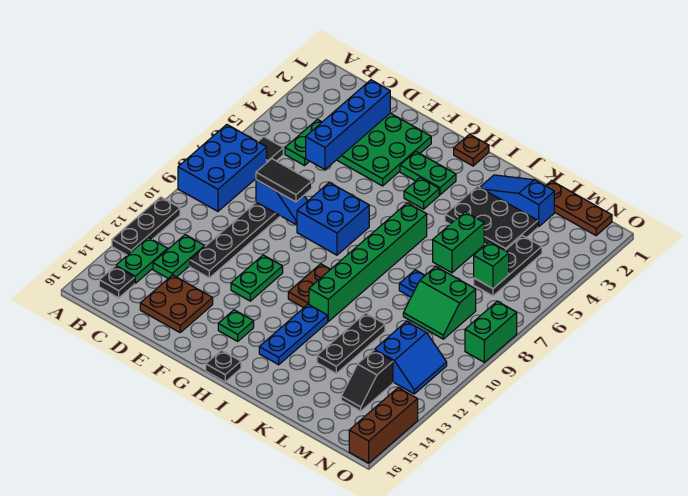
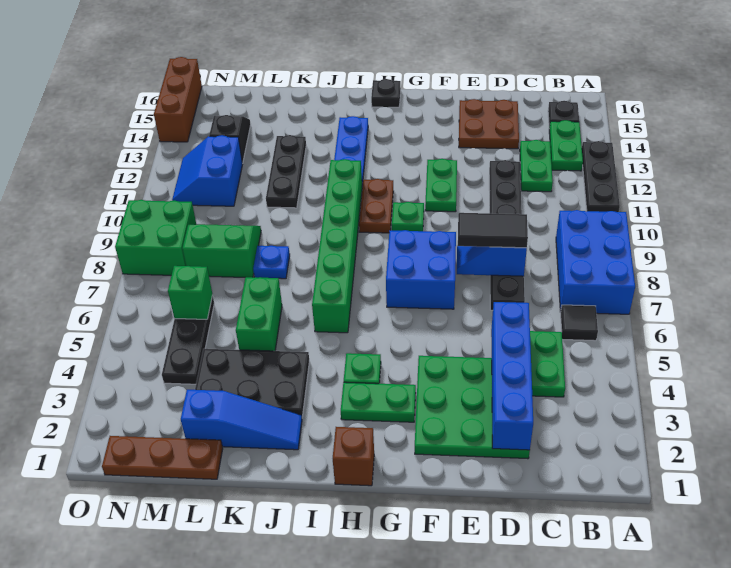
green plate G14 level 1 -> green plate G10 level 1
brown plate H1 level 1 -> brown brick H1 level 1
green brick O8:O9 level 1 -> green brick N8:O9 level 1

